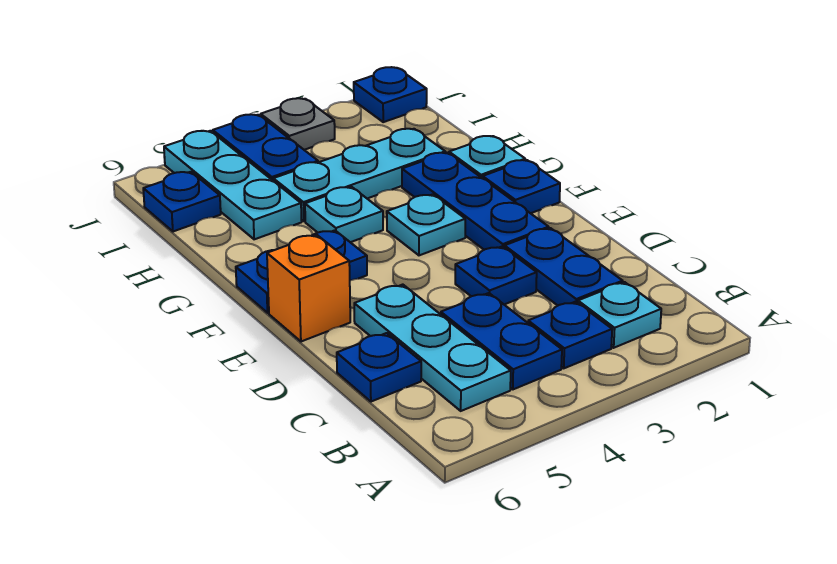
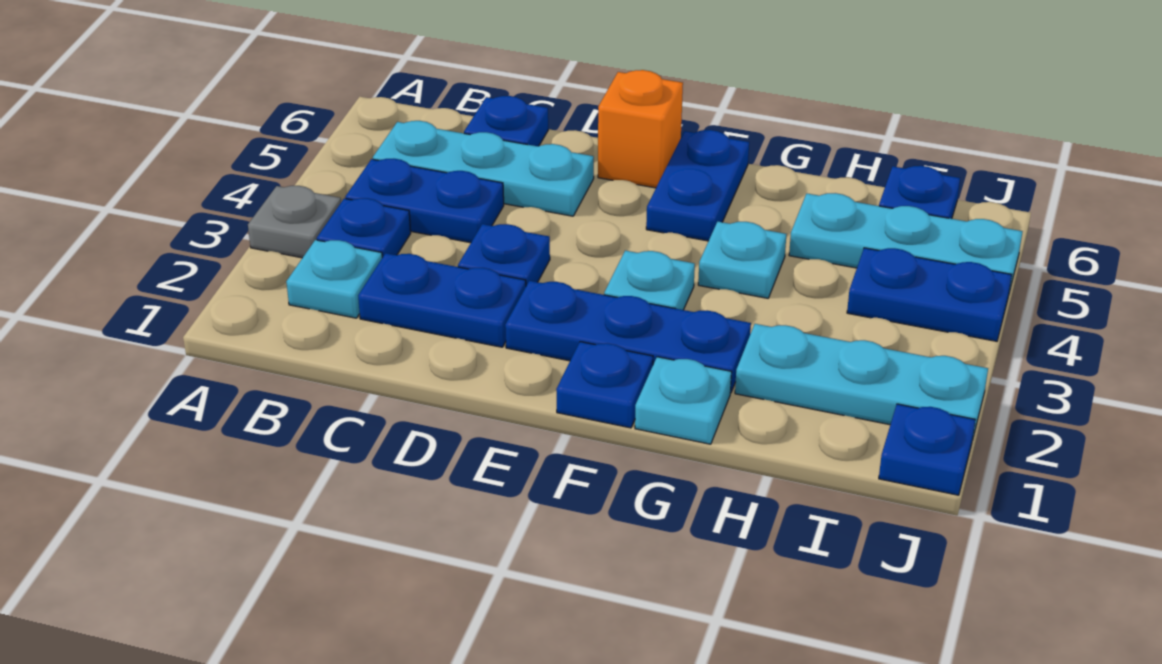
cyan plate H2:H4 level 1 -> cyan plate H2:J2 level 1
grey plate J3 level 1 -> grey plate A3 level 1

